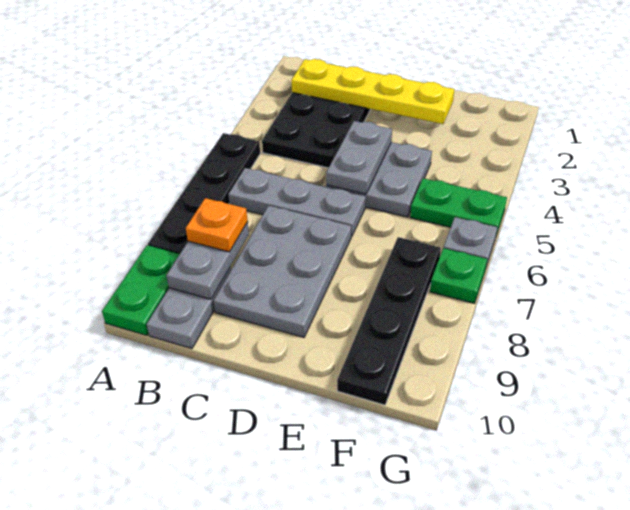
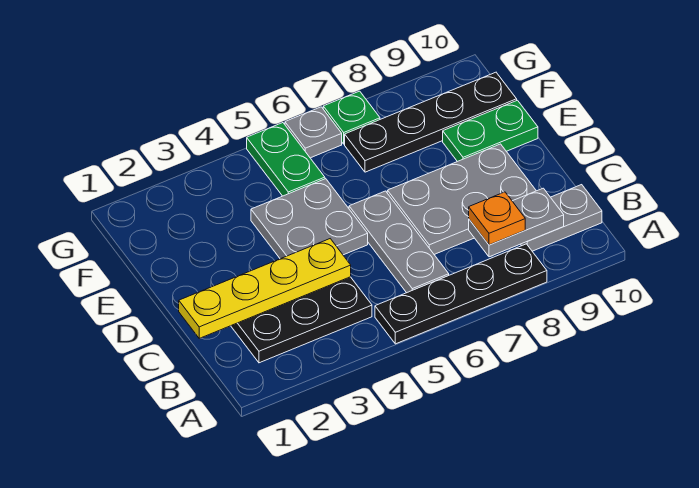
green plate A9:A10 level 1 -> green plate E9:E10 level 1
yellow plate B2:E2 level 2 -> yellow plate C1:C4 level 2
grey plate D4:D5 level 2 -> none

